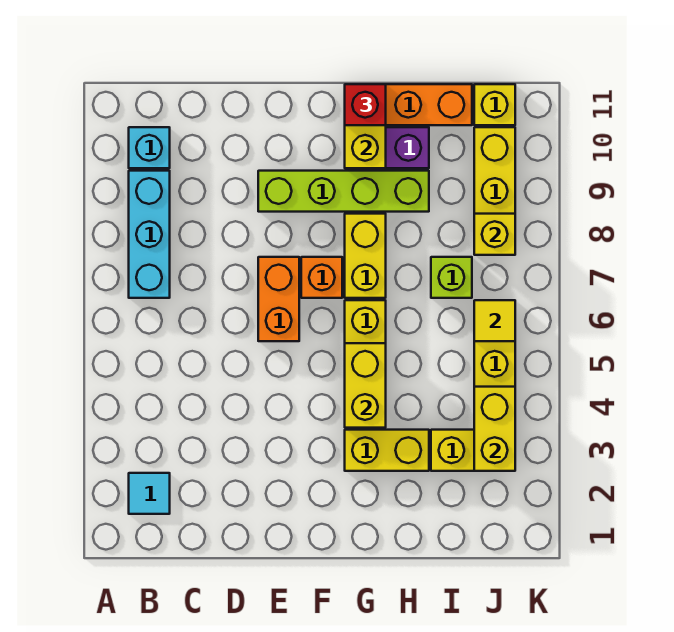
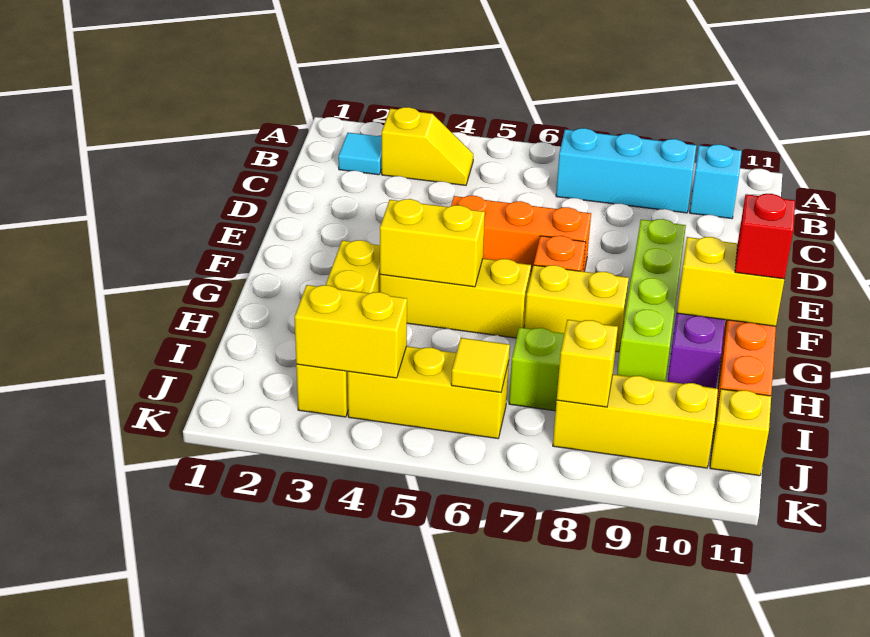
none -> yellow slope B3:B4 level 1 top 3
orange brick E6:E7 level 1 -> orange brick E5:E7 level 1

